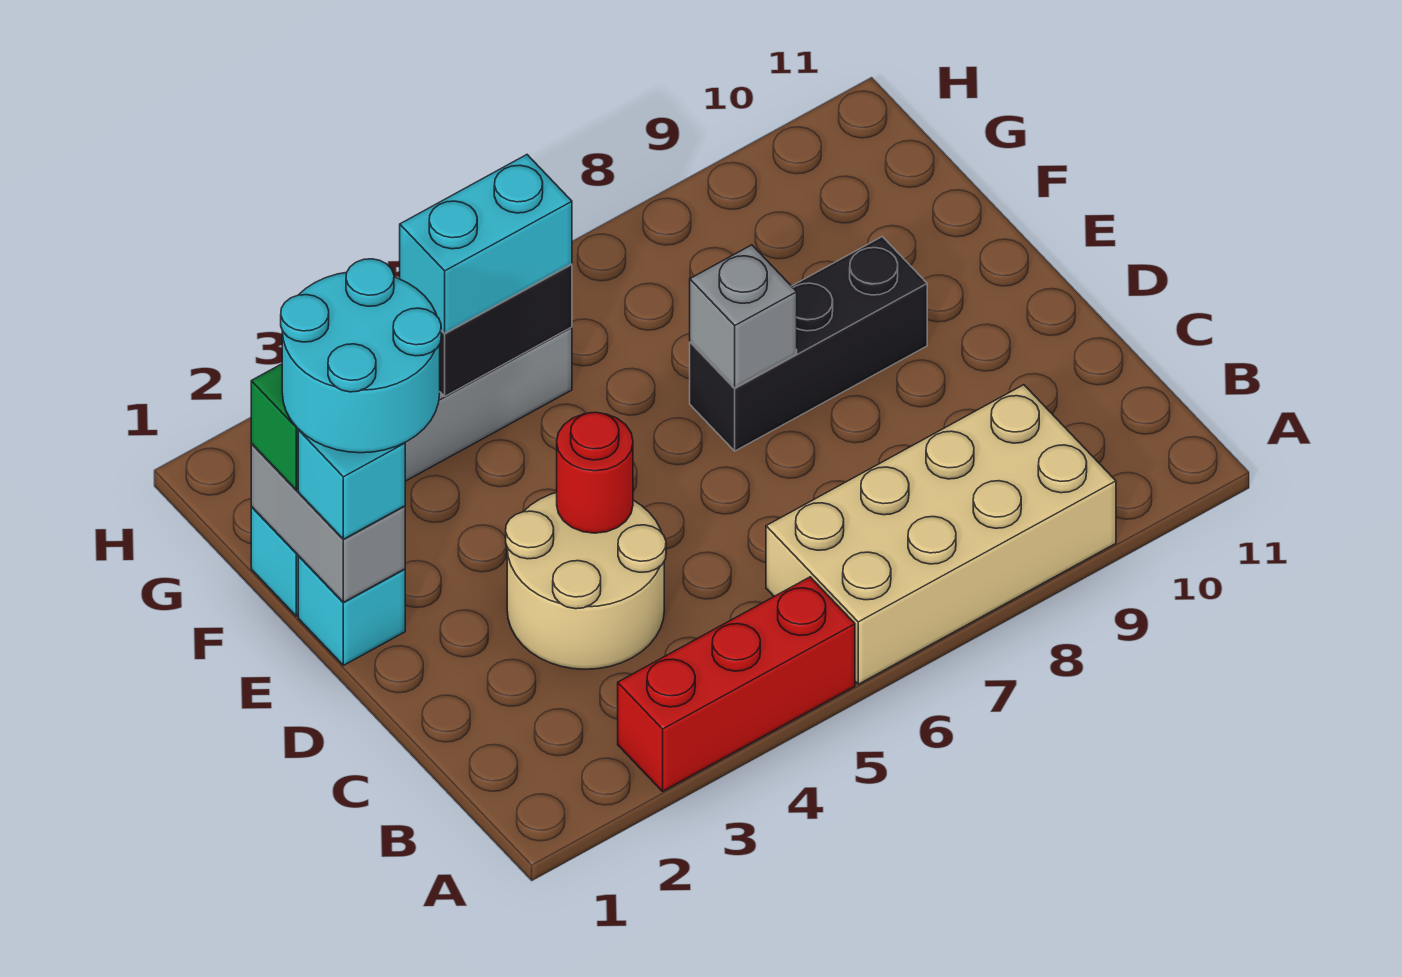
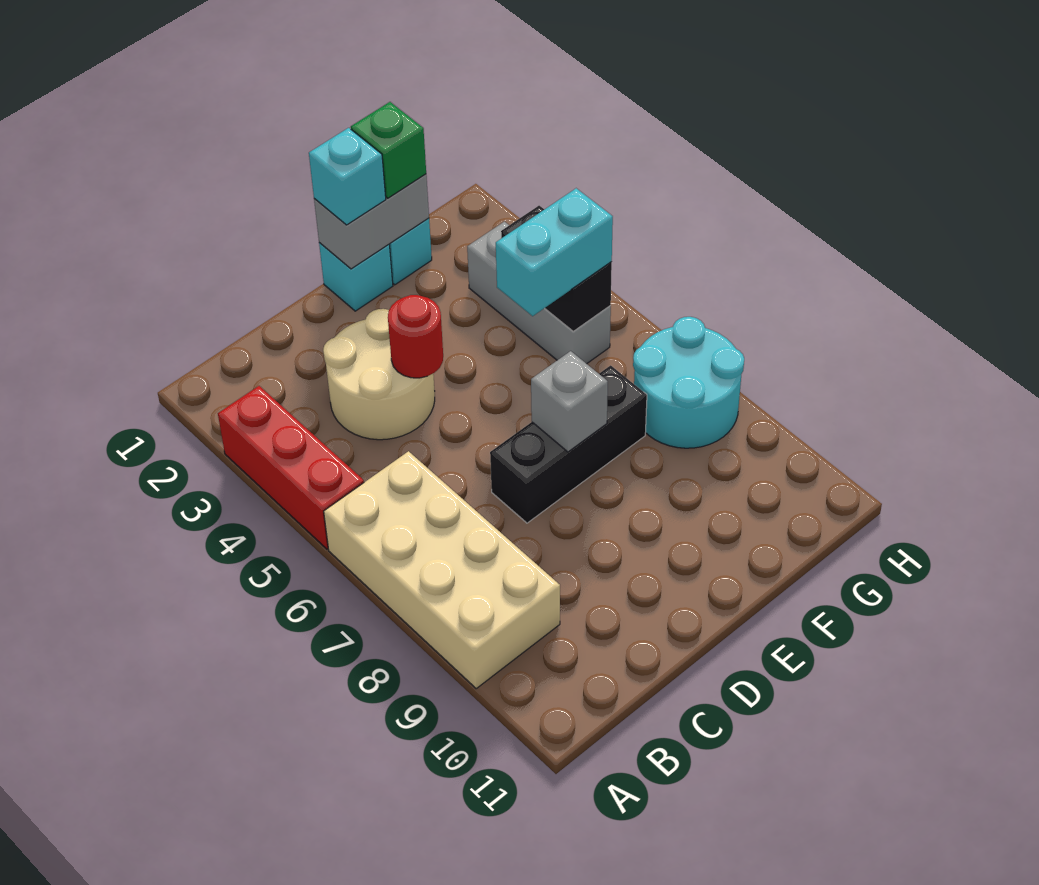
cyan round brick E1:F2 level 4 -> cyan round brick G7:H8 level 1
black brick E7:E9 level 1 -> black brick D7:F7 level 1
cyan brick G4:G5 level 3 -> cyan brick F5:G5 level 3

